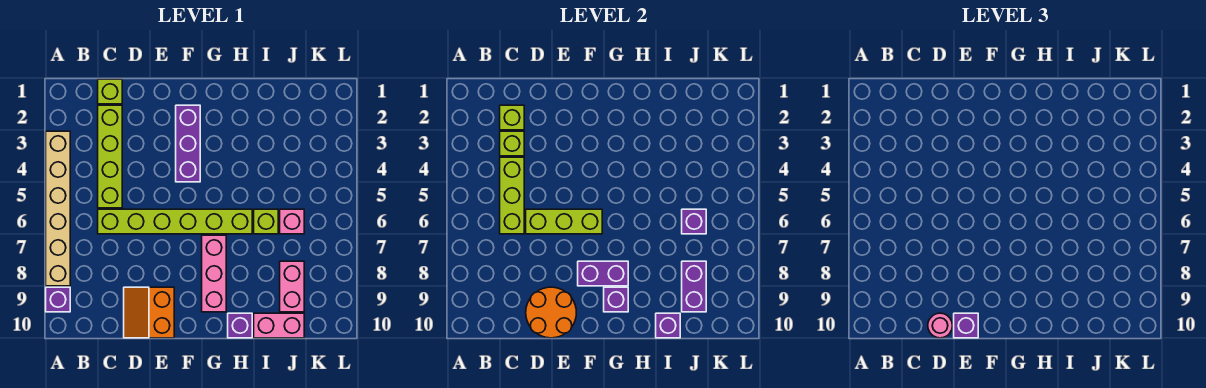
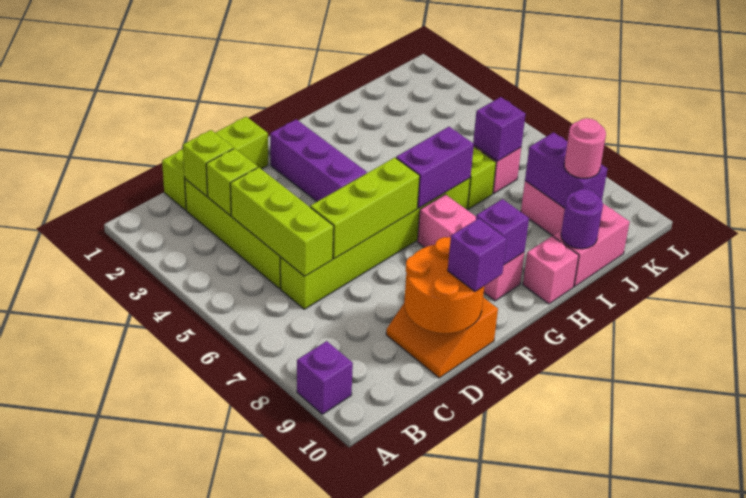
tan brick A3:A8 level 1 -> none
lime brick C1 level 1 -> lime brick C1:E1 level 1
pink round brick D10 level 3 -> pink round brick J9 level 3
purple brick F8:G8 level 2 -> purple brick G6:H6 level 2
purple brick H10 level 1 -> pink brick H10 level 1
purple brick I10 level 2 -> purple round brick I10 level 2

